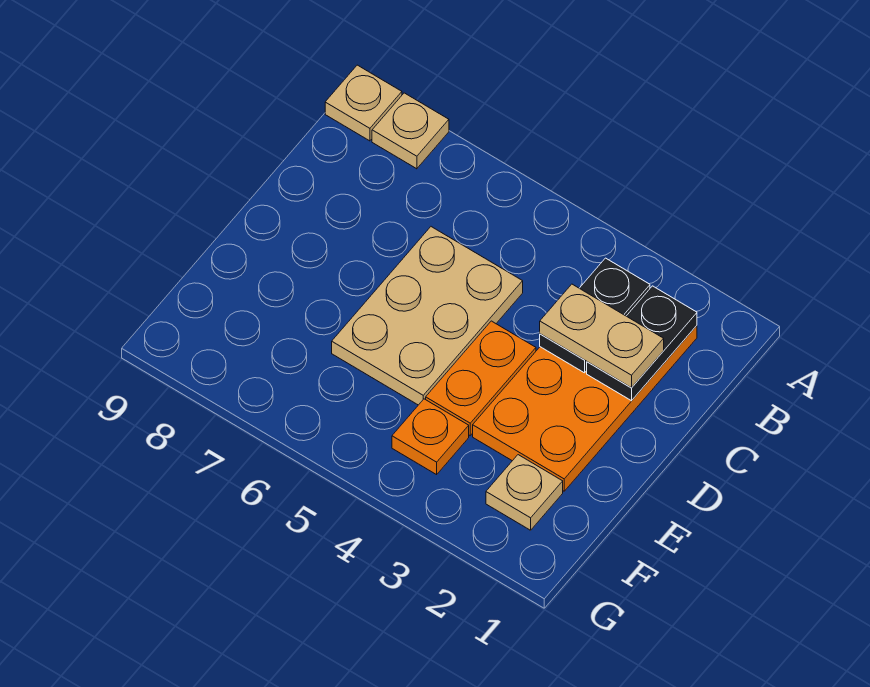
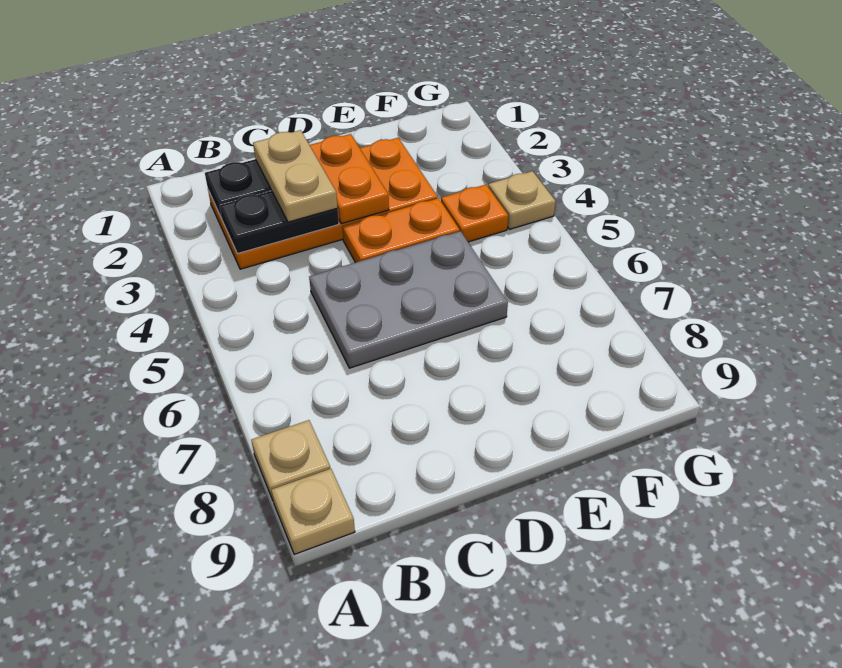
tan plate C5:E6 level 1 -> grey plate C5:E6 level 1
none -> orange plate D2:D3 level 2
tan plate F2 level 1 -> tan plate G4 level 1

